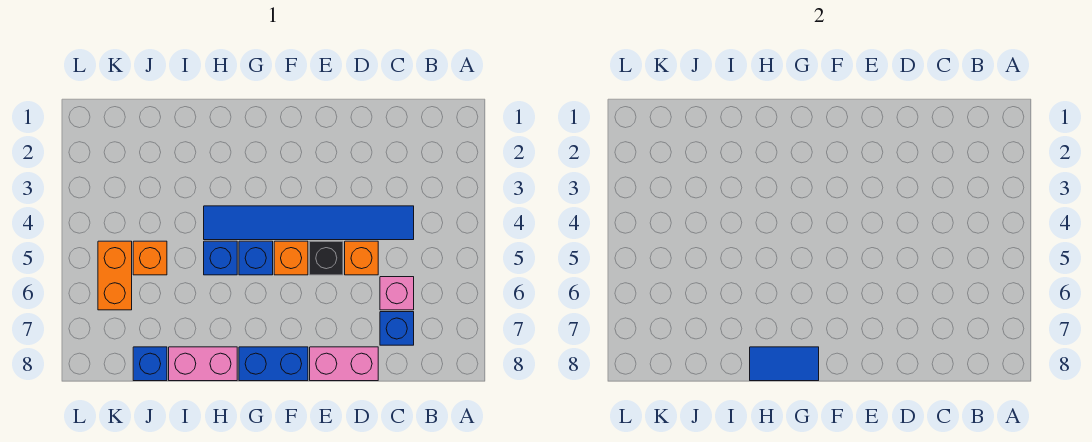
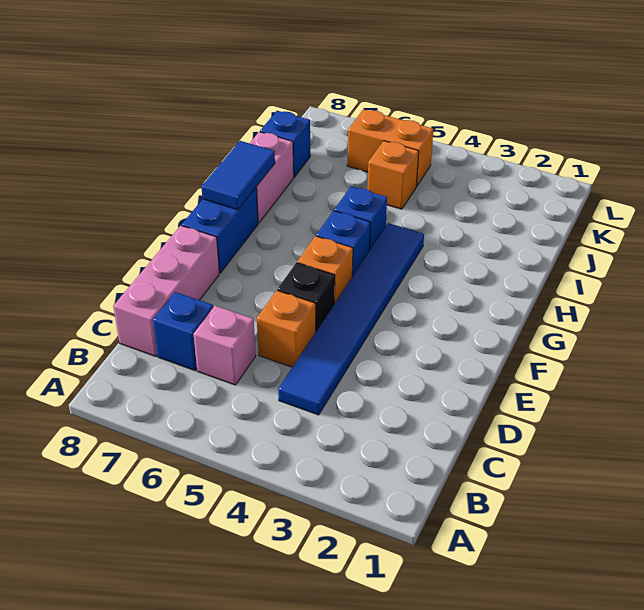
pink brick D8:E8 level 1 -> pink brick C8:E8 level 1

